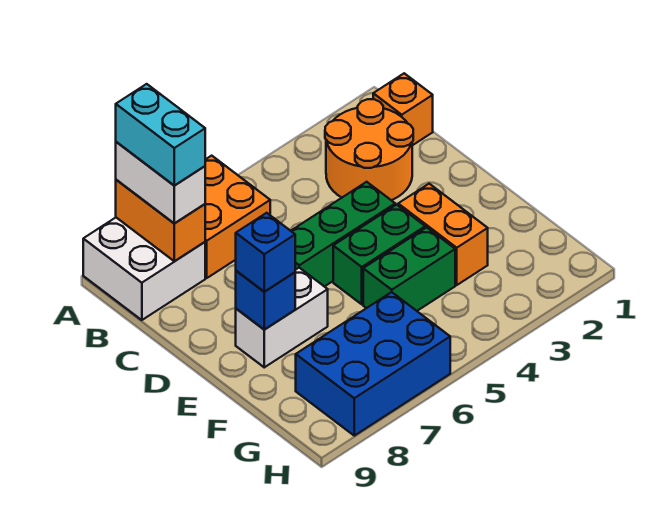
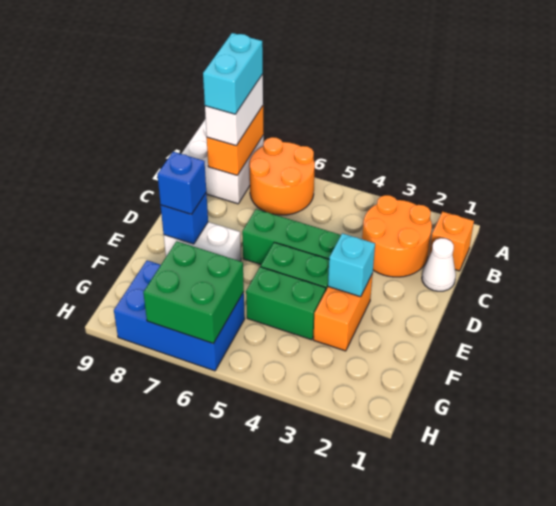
orange brick A6:B7 level 1 -> orange round brick A6:B7 level 1
none -> white cone C1 level 1
none -> cyan brick E3 level 2
none -> green brick G6:H7 level 2

